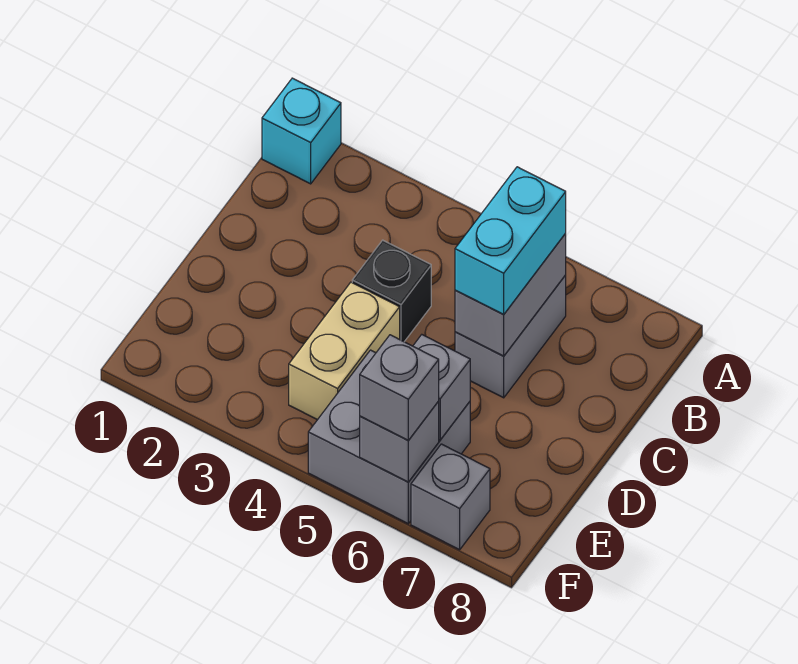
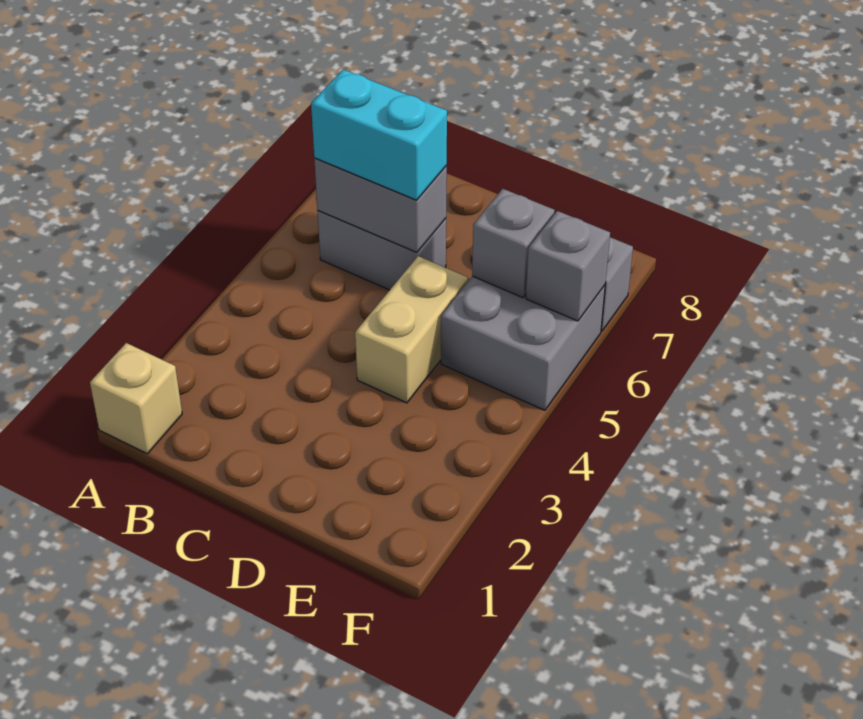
cyan brick A1 level 1 -> tan brick A1 level 1
black brick C4 level 1 -> none
tan brick D4:E4 level 1 -> tan brick D4:D5 level 1
grey brick F6 level 3 -> none

